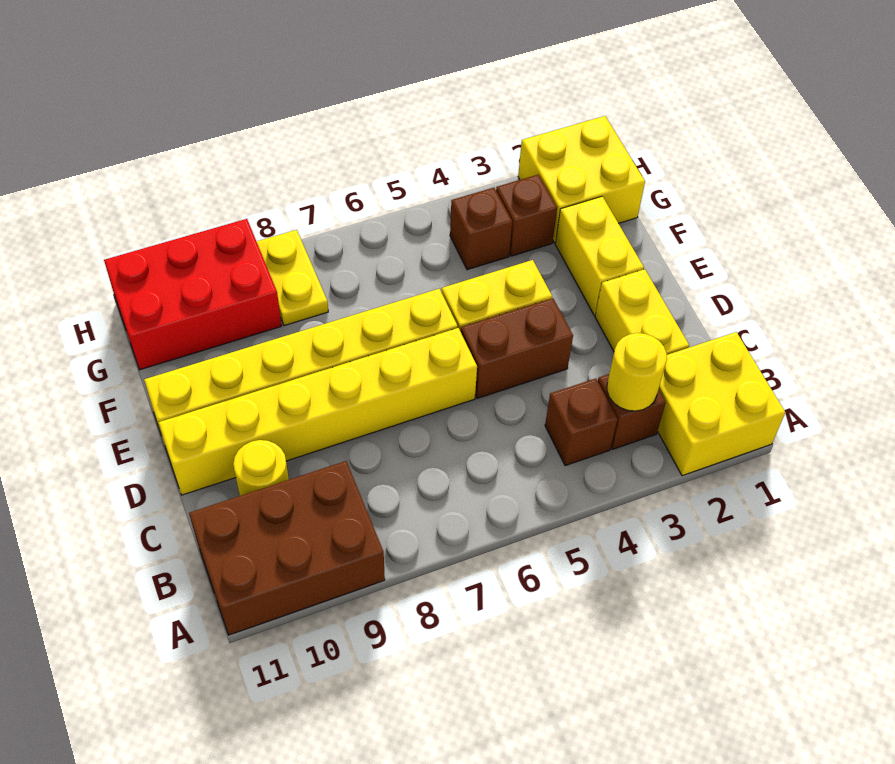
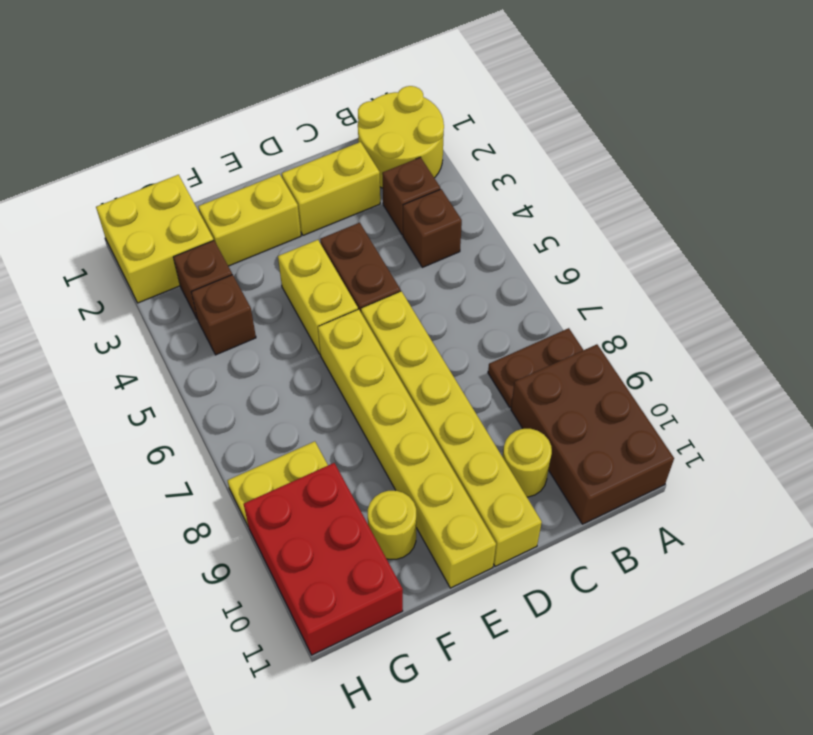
yellow brick A1:B2 level 1 -> yellow round brick A1:B2 level 1
none -> brown plate A8:B8 level 1
yellow round brick B3 level 2 -> yellow round brick F10 level 1

